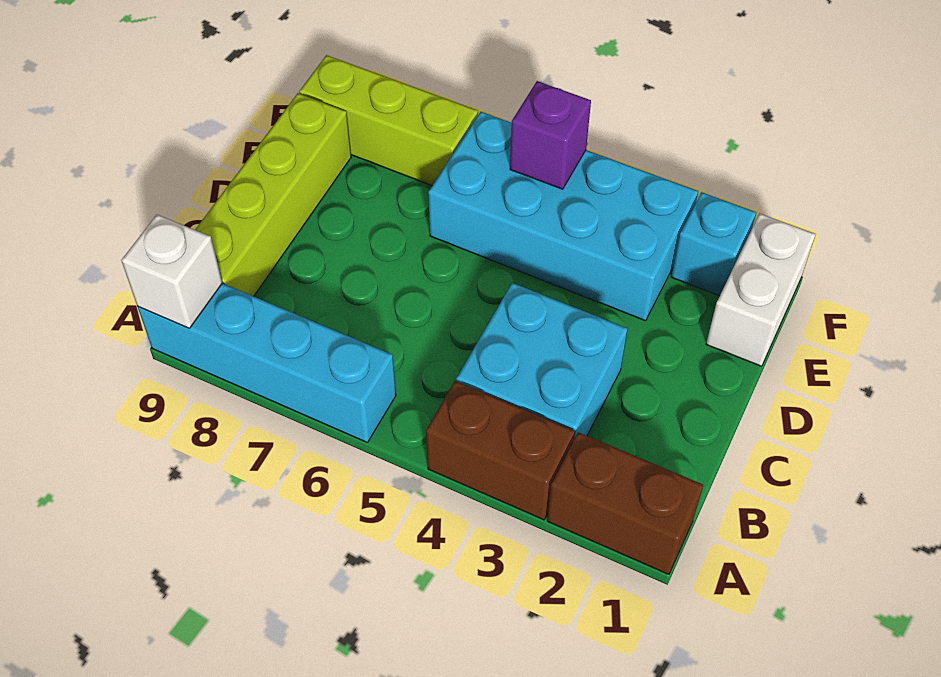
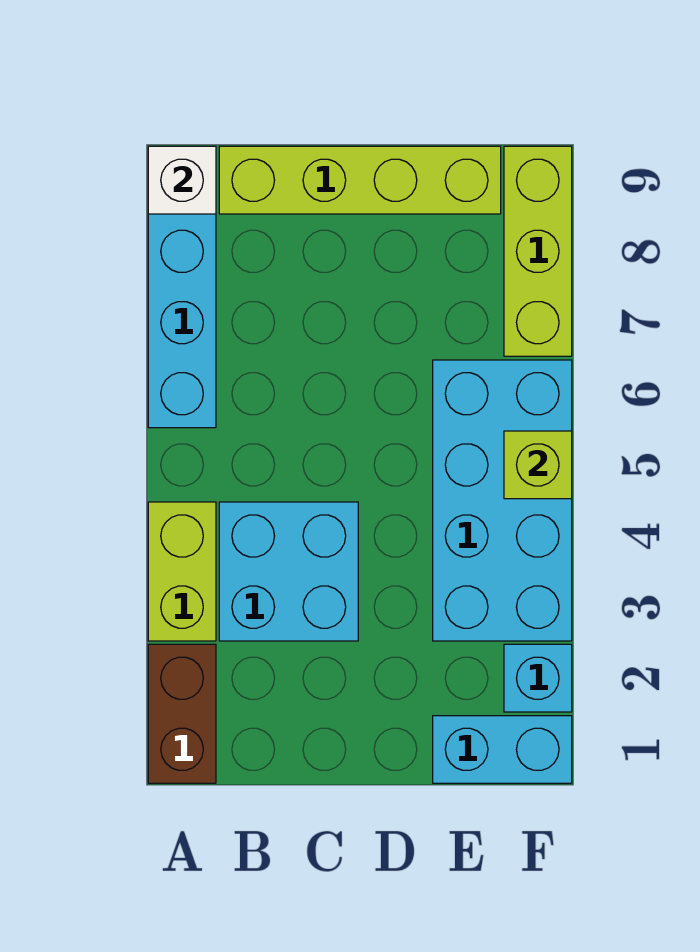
brown brick A3:A4 level 1 -> lime brick A3:A4 level 1
white brick E1:F1 level 1 -> cyan brick E1:F1 level 1
purple brick F5 level 2 -> lime brick F5 level 2

